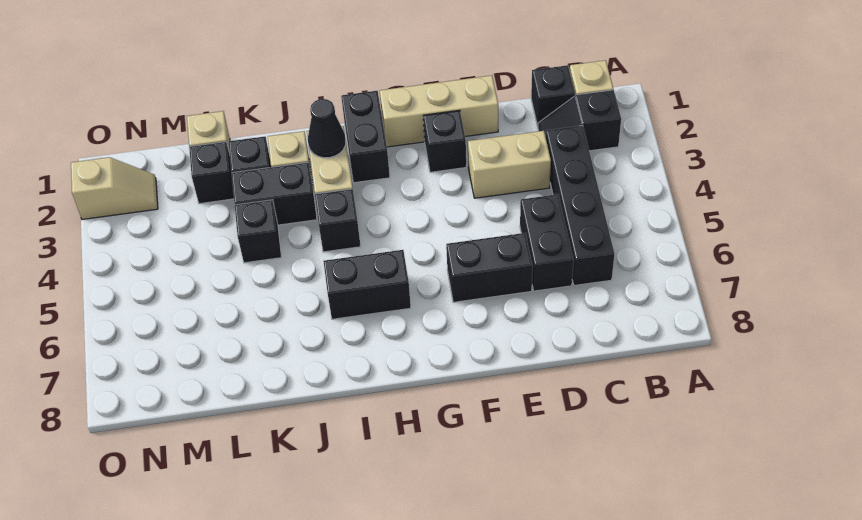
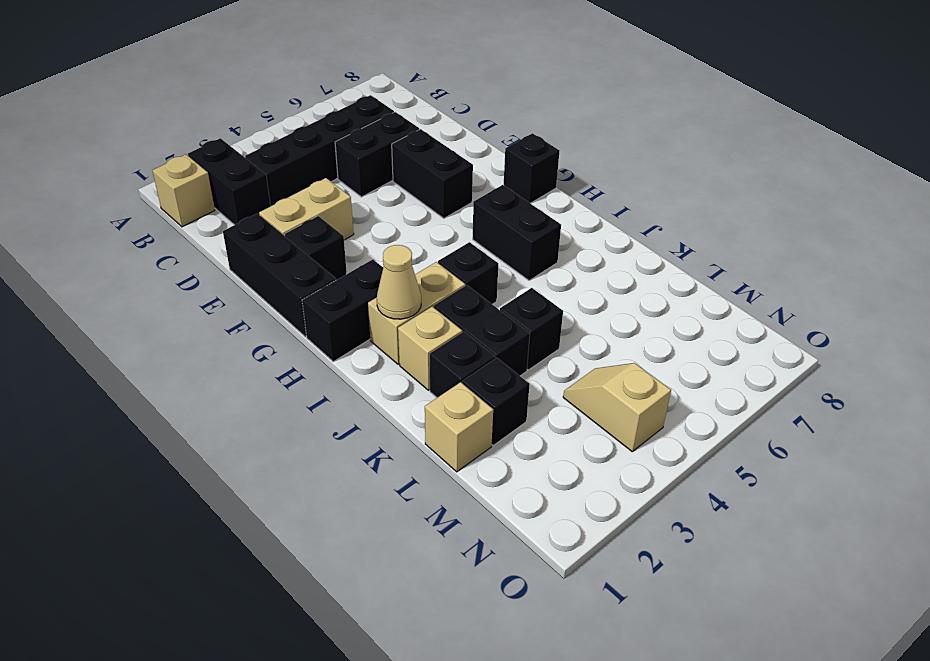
black slope B2:C2 level 1 top B -> black brick B2:C2 level 1
black brick C1 level 1 -> black brick G8 level 1
tan brick D3:E3 level 1 -> tan brick E2:E3 level 1
tan brick E1:G1 level 1 -> black brick E1:G1 level 1
black cone I2 level 2 -> tan cone I2 level 2
tan slope N2:O2 level 1 top O -> tan slope M4:N4 level 1 top N

